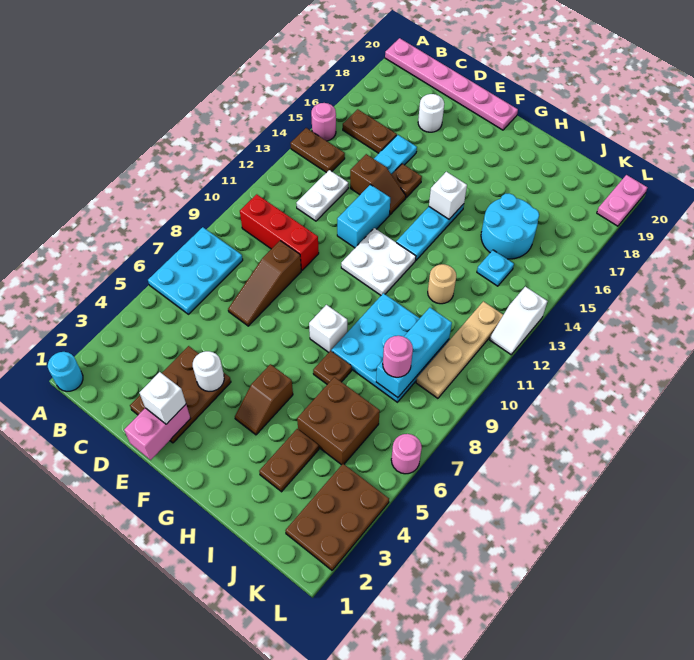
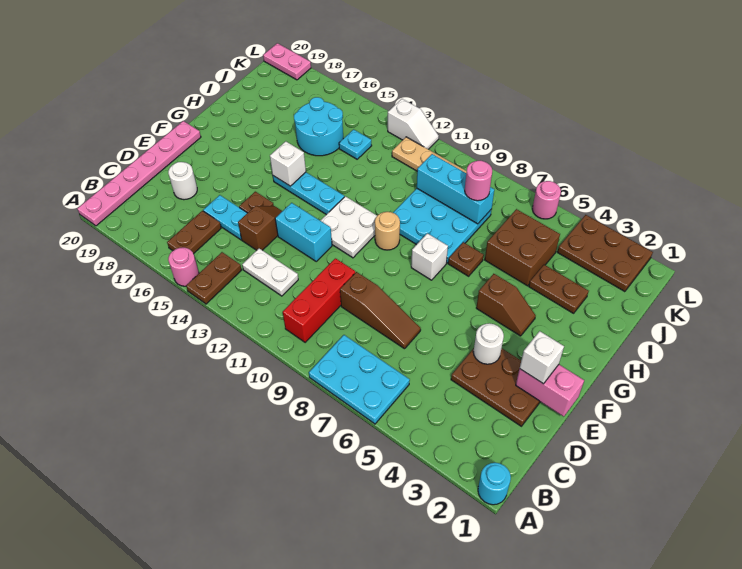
tan round brick I12 level 1 -> tan round brick G10 level 1

